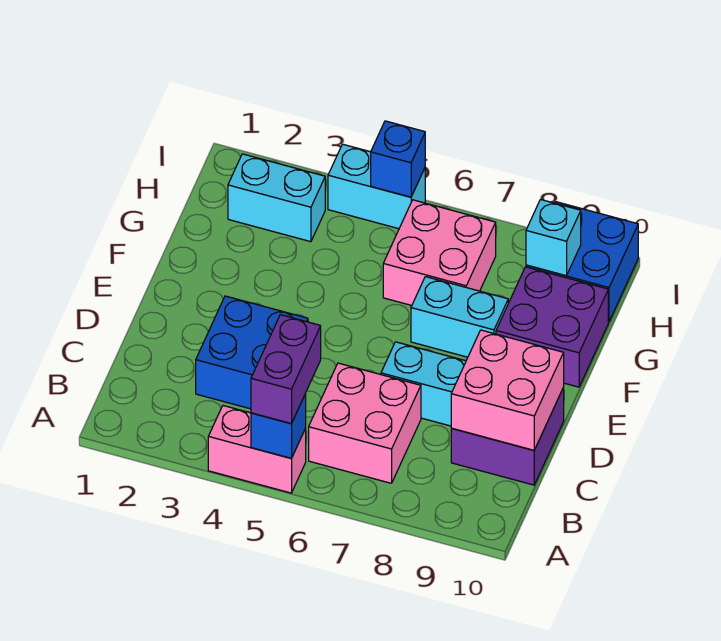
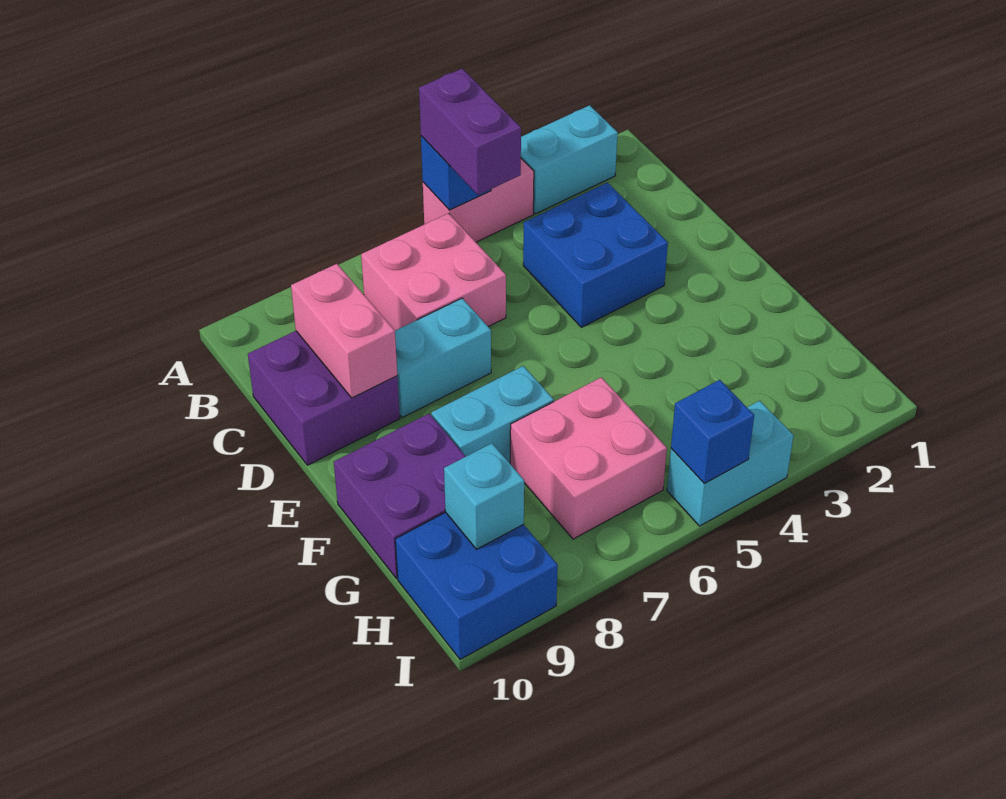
pink brick C9:D10 level 2 -> pink brick C9:D9 level 2
cyan brick H2:H3 level 1 -> cyan brick A2:A3 level 1

